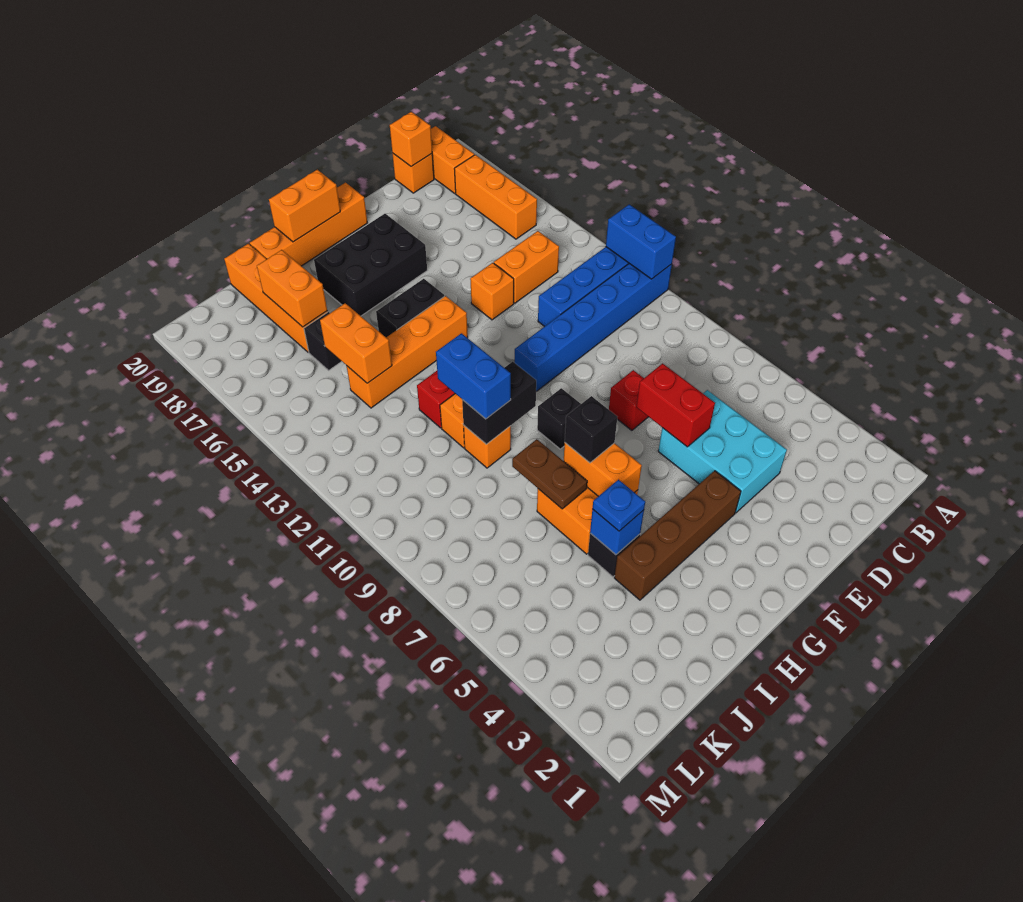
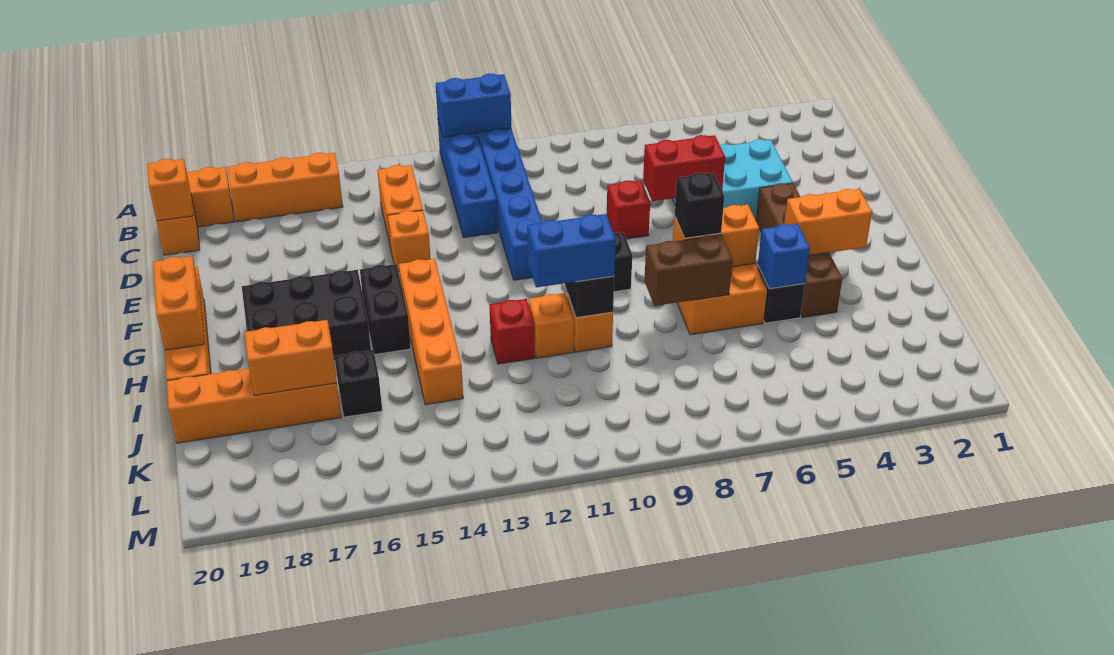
black brick F17:H18 level 1 -> black brick G16:H18 level 1
blue plate I5 level 3 -> none
brown plate I7:I8 level 2 -> brown brick I7:I8 level 2
orange brick J14:J15 level 2 -> orange brick H3:H4 level 2

